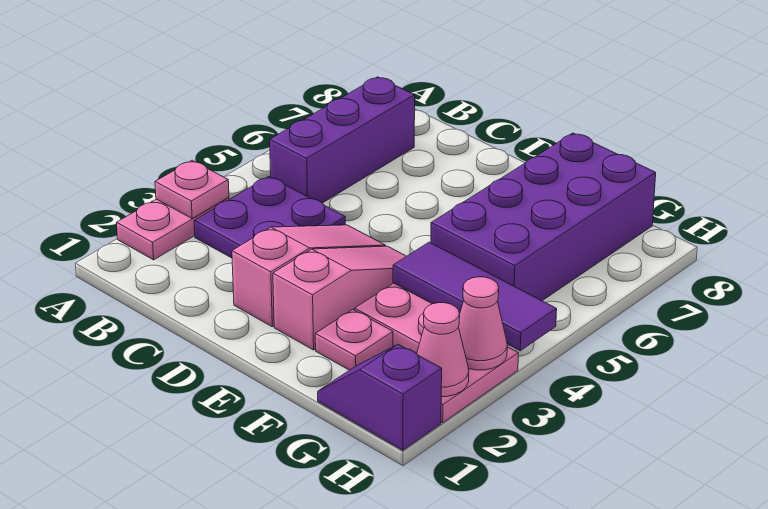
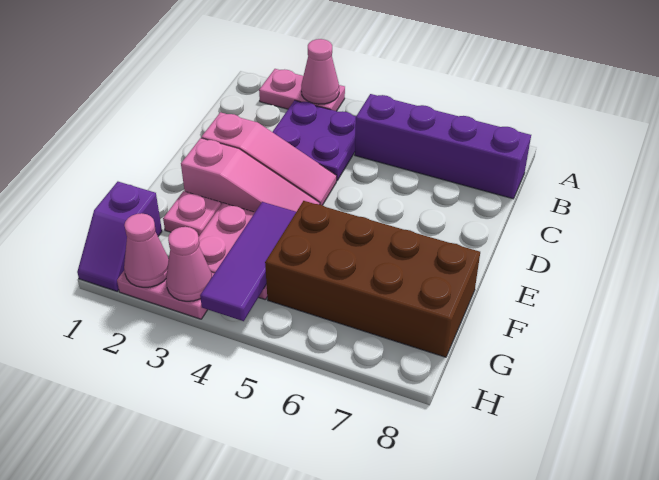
pink plate A3 level 2 -> pink cone A3 level 2
purple brick B5:B7 level 1 -> purple brick B5:B8 level 1
purple brick F5:G8 level 1 -> brown brick F5:G8 level 1
purple slope G1:H1 level 1 top H -> purple slope G1:H1 level 1 top G

